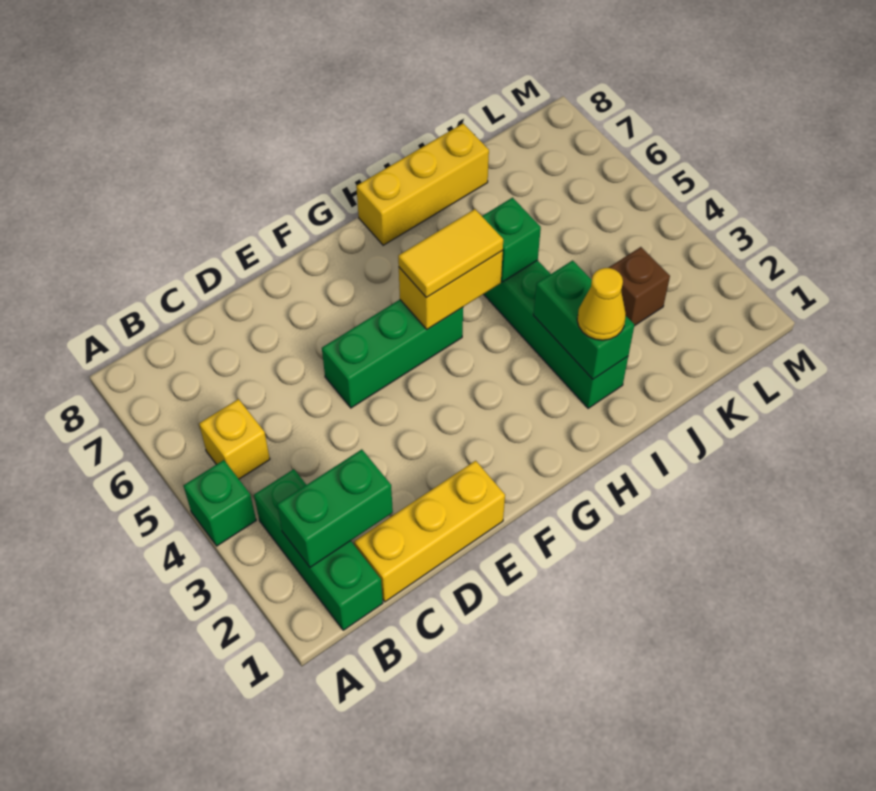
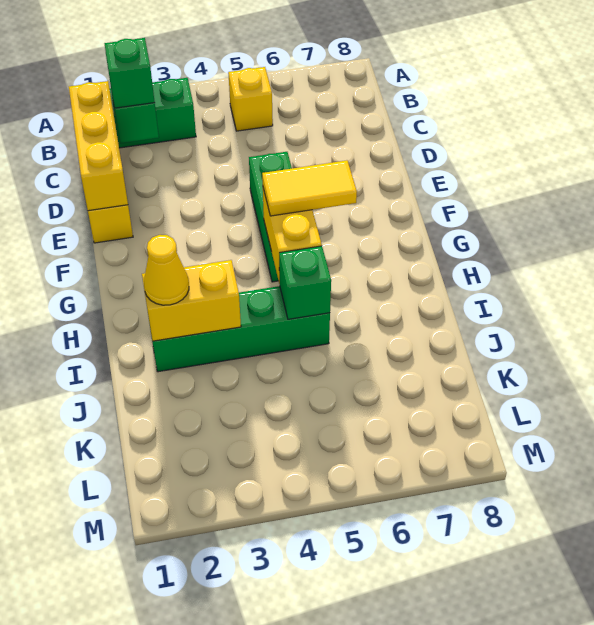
green brick A4 level 1 -> green brick C2 level 3
yellow tile G5:H5 level 3 -> yellow tile G5:G6 level 3
yellow brick H8:J8 level 1 -> yellow brick C1:E1 level 2
green brick I2:I3 level 2 -> yellow brick I2:I3 level 2
brown brick K3 level 1 -> none

